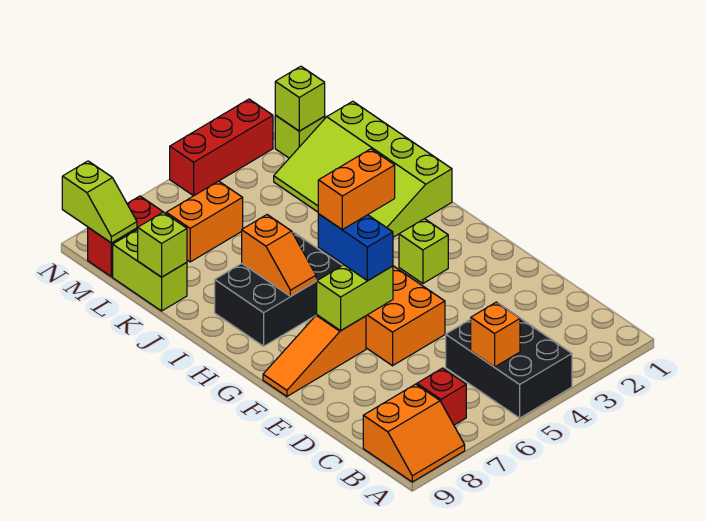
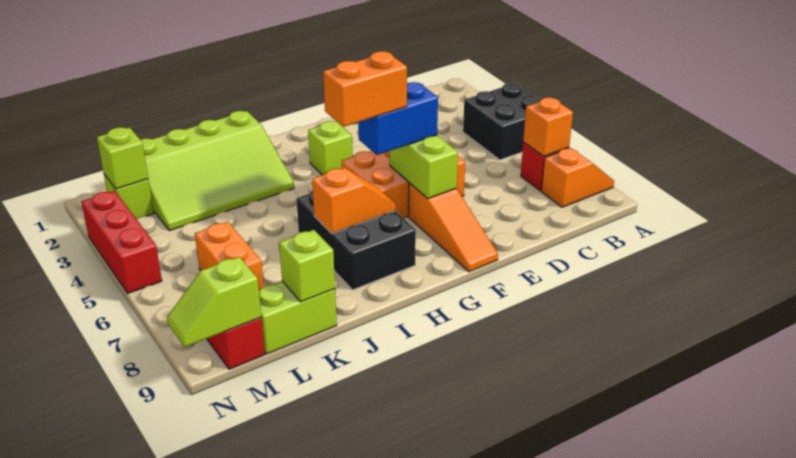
black brick A4:C5 level 1 -> black brick A4:B5 level 1
orange slope A8:B9 level 1 top B -> orange slope A8:B8 level 1 top B
orange brick B5 level 2 -> orange brick B7 level 2
orange brick G5:G6 level 4 -> orange brick G6:H6 level 4
lime slope M9:N9 level 2 top N -> lime slope M9:N9 level 2 top M

